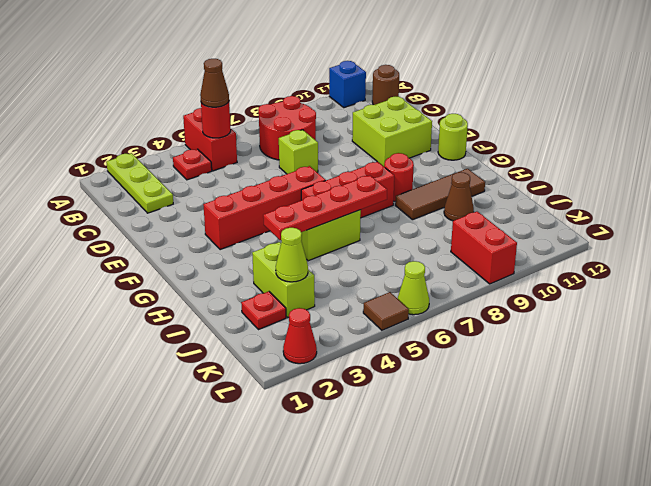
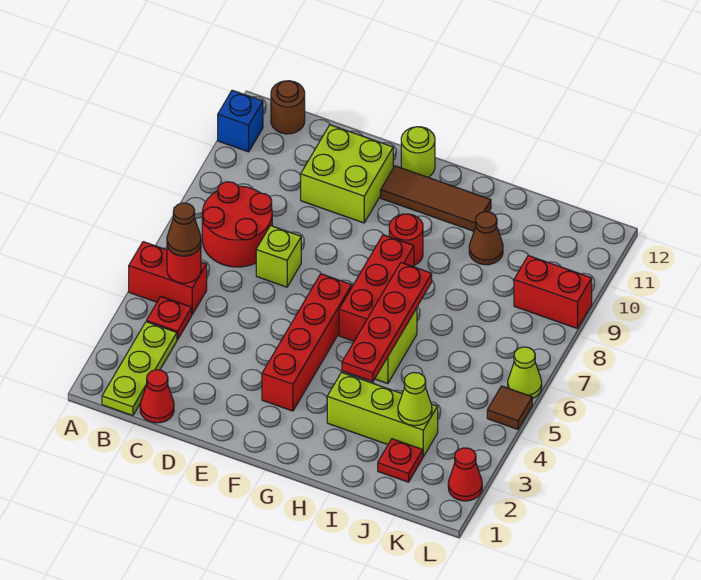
lime plate A2:C2 level 1 -> lime plate B1:B3 level 1
none -> red cone C1 level 1
brown tile H9:H11 level 1 -> brown tile F11:H11 level 1
lime brick I3:J3 level 1 -> lime brick H3:J3 level 1

